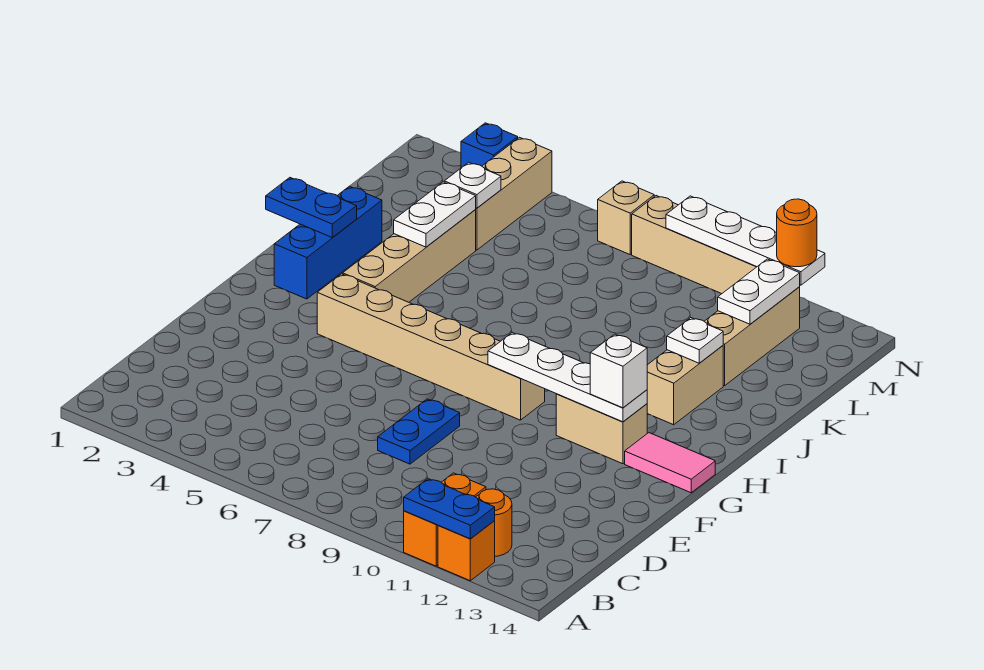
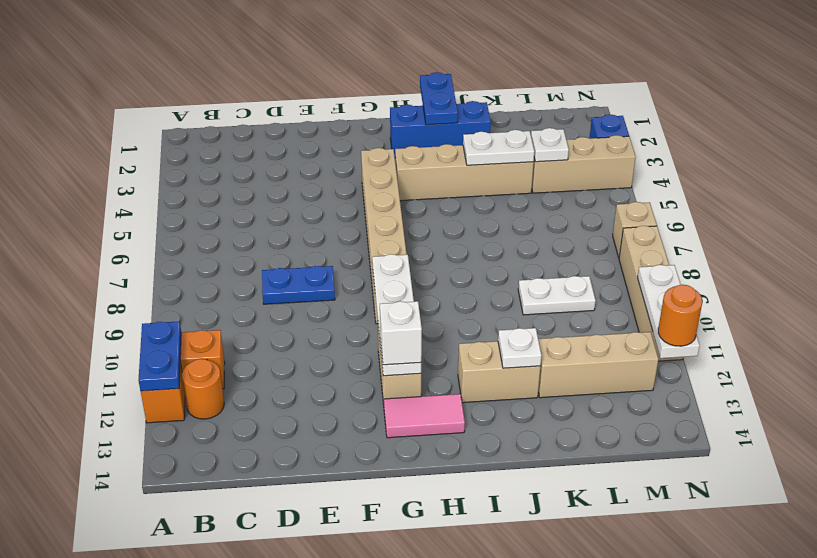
pink tile G13:G14 level 1 -> pink tile G13:H13 level 1
white plate L12:M12 level 2 -> white plate K9:L9 level 1
white plate N9:N12 level 2 -> white plate N10:N12 level 2

